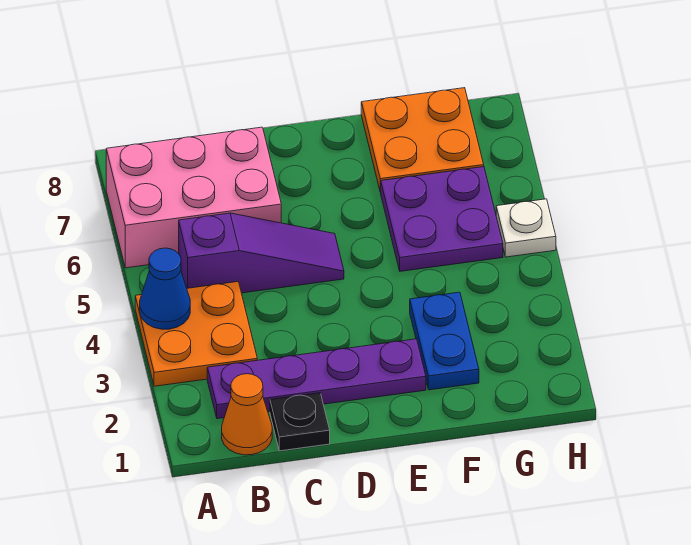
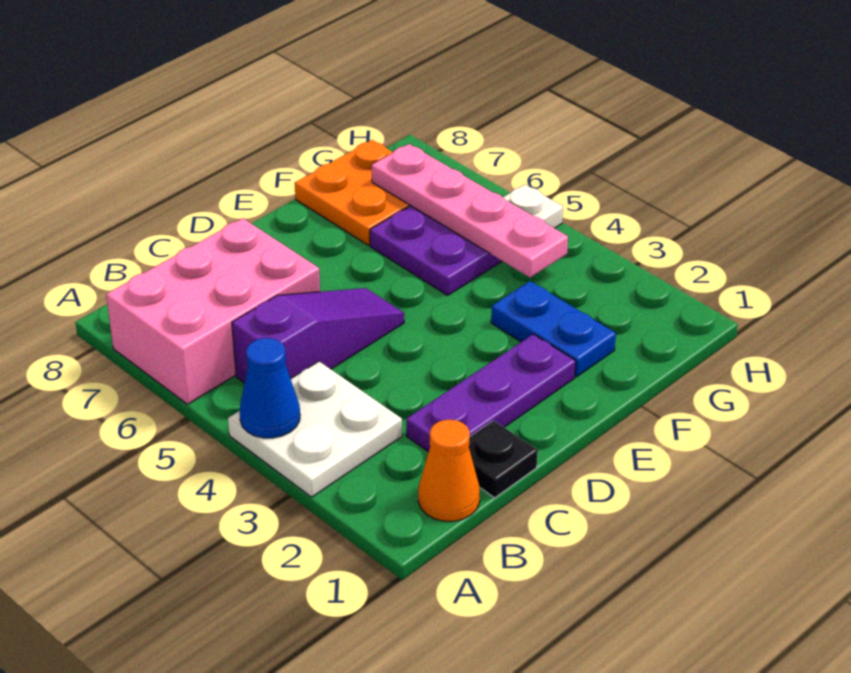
orange plate A3:B4 level 1 -> white plate A3:B4 level 1
purple plate B2:E2 level 1 -> purple plate C2:E2 level 1
none -> pink plate G4:G7 level 2

